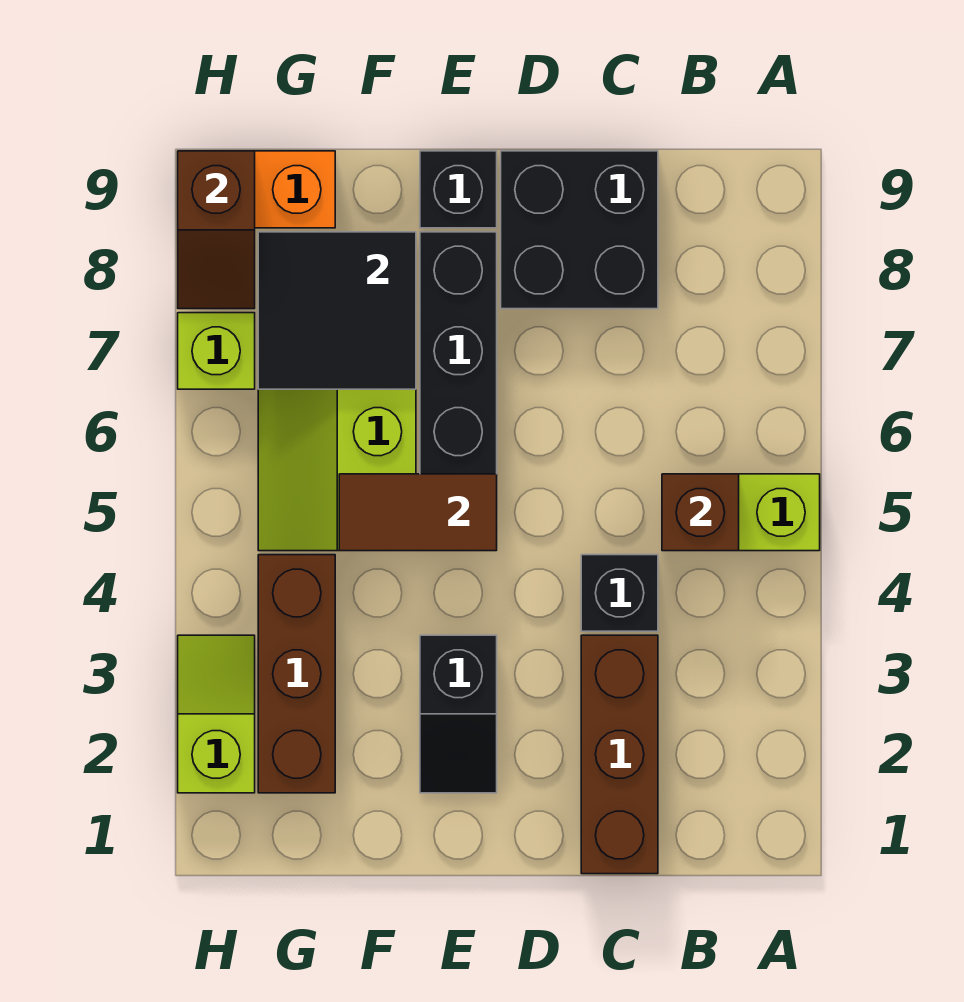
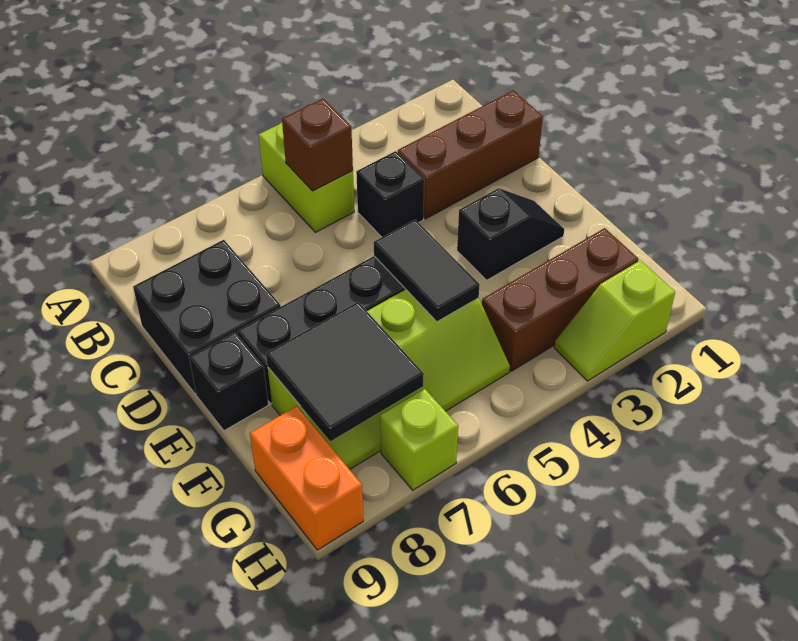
brown tile E5:F5 level 2 -> black tile E5:F5 level 2
brown slope H8:H9 level 2 top 9 -> none

